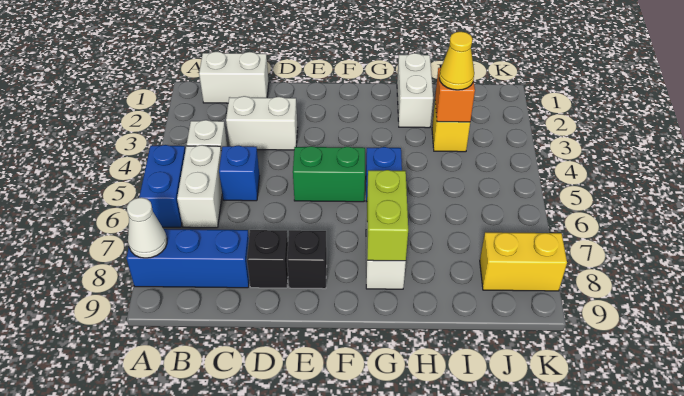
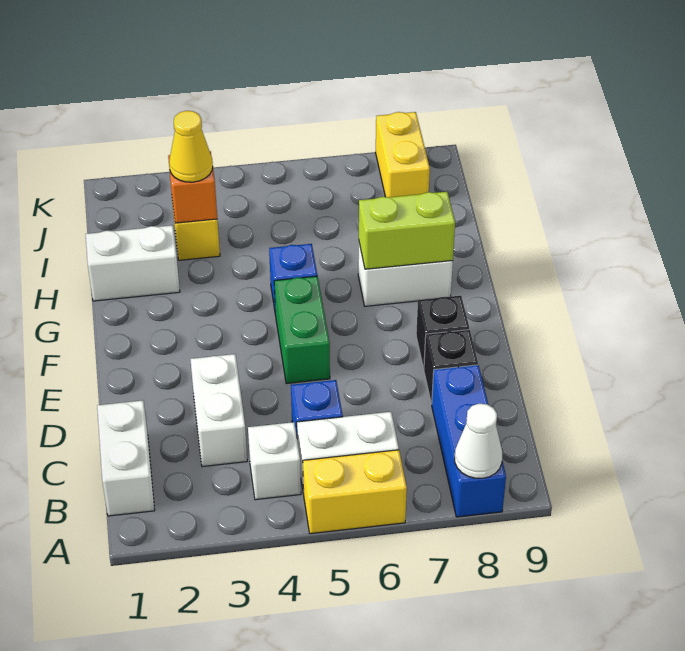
blue brick A5:A6 level 1 -> yellow brick A5:A6 level 1

